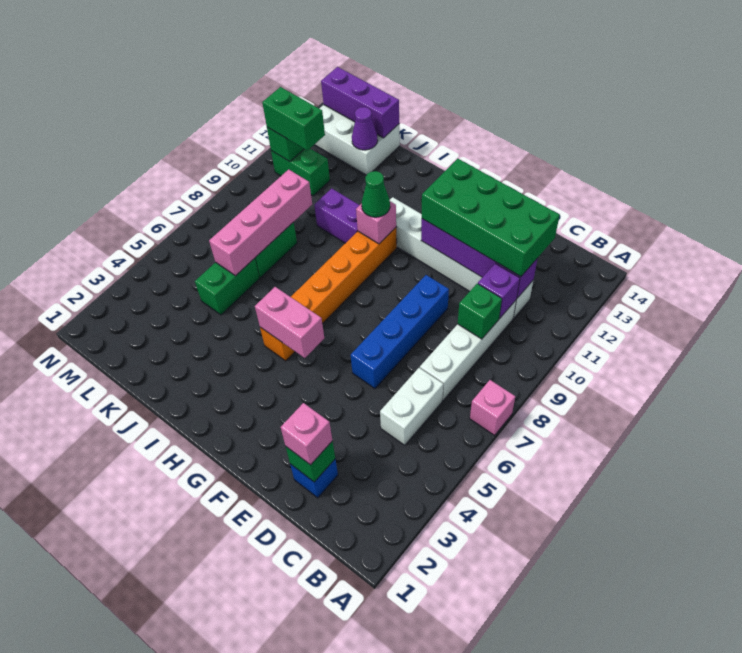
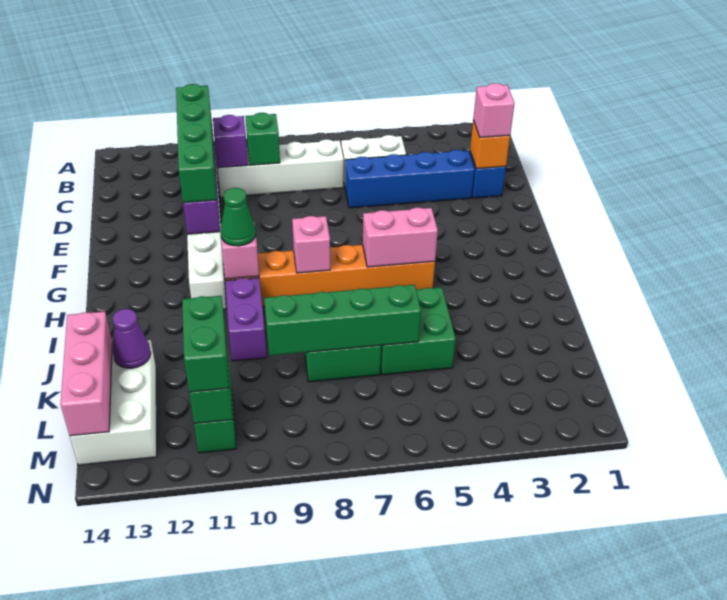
pink brick A7 level 1 -> pink brick H8 level 2
green brick C11:F12 level 3 -> green brick C11:F11 level 3
green brick D2 level 2 -> orange brick D2 level 2
blue brick E6:E9 level 1 -> blue brick D3:D6 level 1
pink brick G5:H5 level 2 -> pink brick H5:H6 level 2
green brick K5:K6 level 1 -> green brick J5:K6 level 1
pink brick K6:K9 level 2 -> green brick K6:K9 level 2
purple brick K14:M14 level 2 -> pink brick K14:M14 level 2

